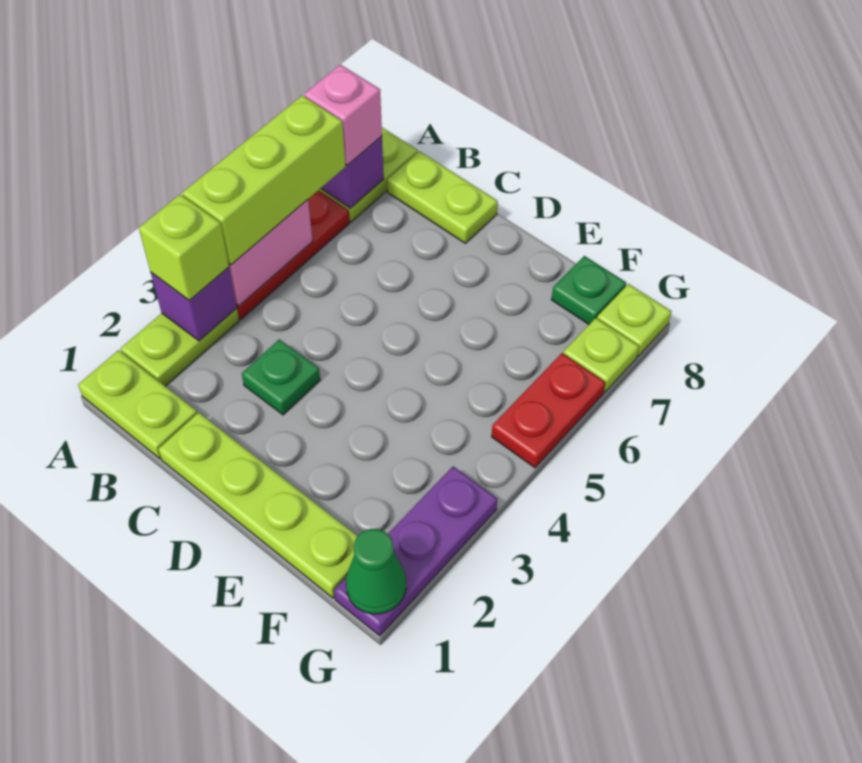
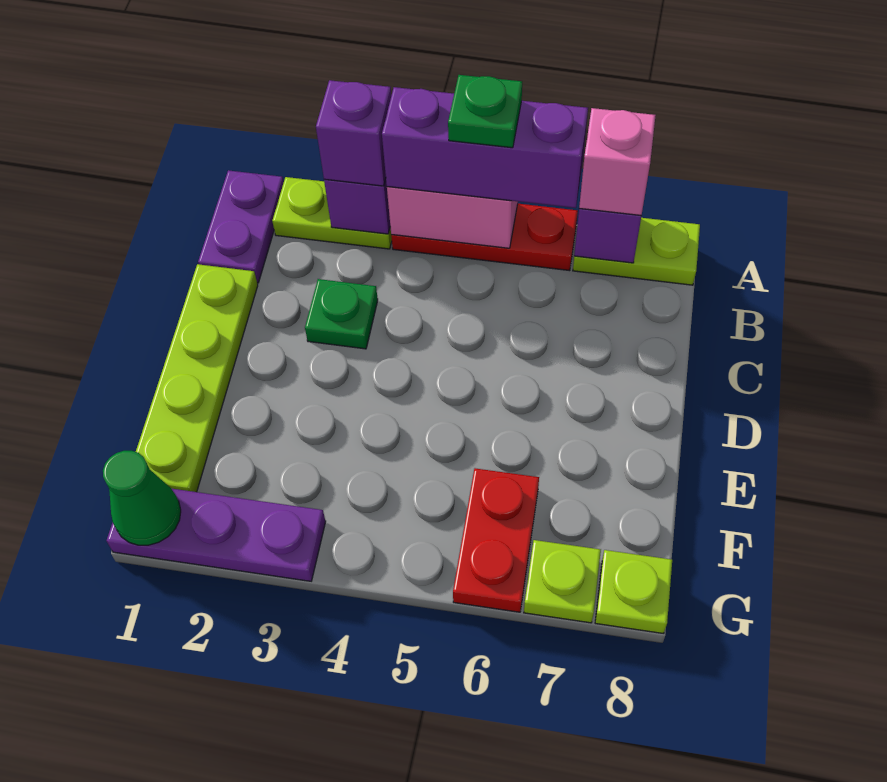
lime plate A1:B1 level 1 -> purple plate A1:B1 level 1
lime brick A3 level 3 -> purple brick A3 level 3
lime brick A4:A6 level 3 -> purple brick A4:A6 level 3
lime plate B8:C8 level 1 -> none
green plate F8 level 1 -> green plate A5 level 4
red plate G5:G6 level 1 -> red plate F6:G6 level 1

